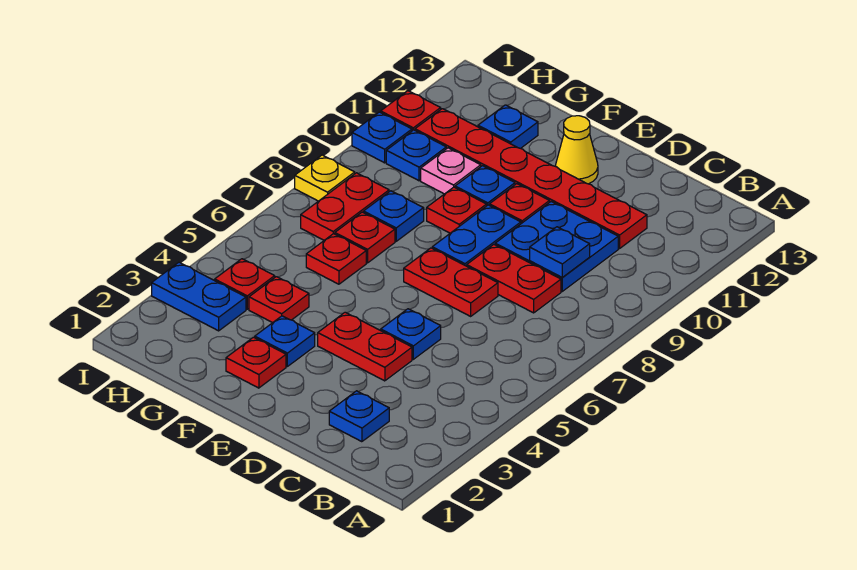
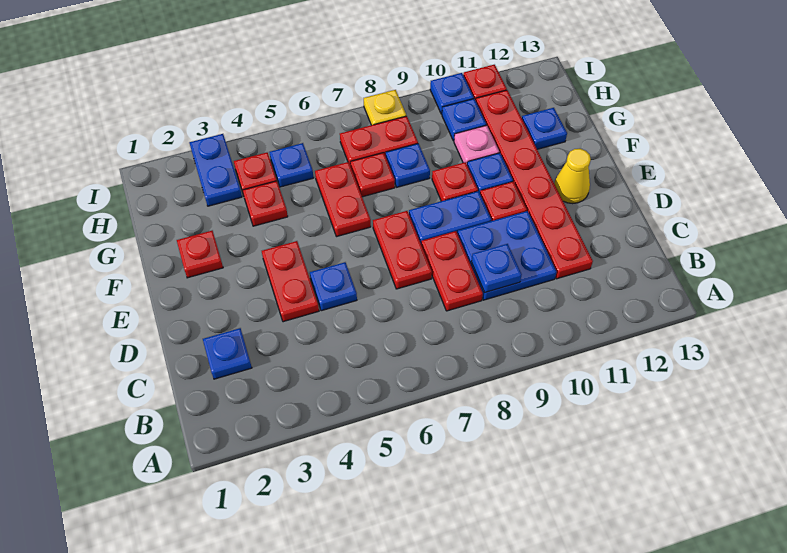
blue plate F3 level 1 -> blue plate H5 level 1
red plate G6 level 1 -> red plate F6:G6 level 1

